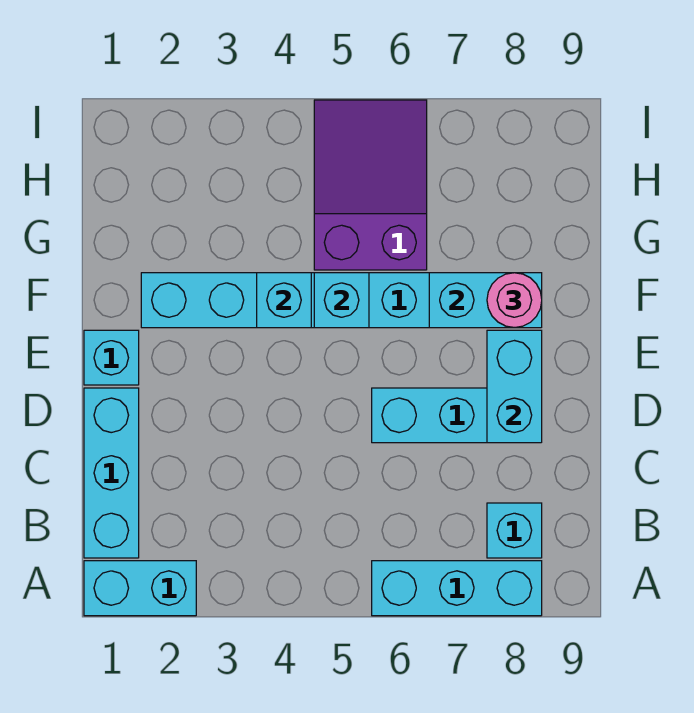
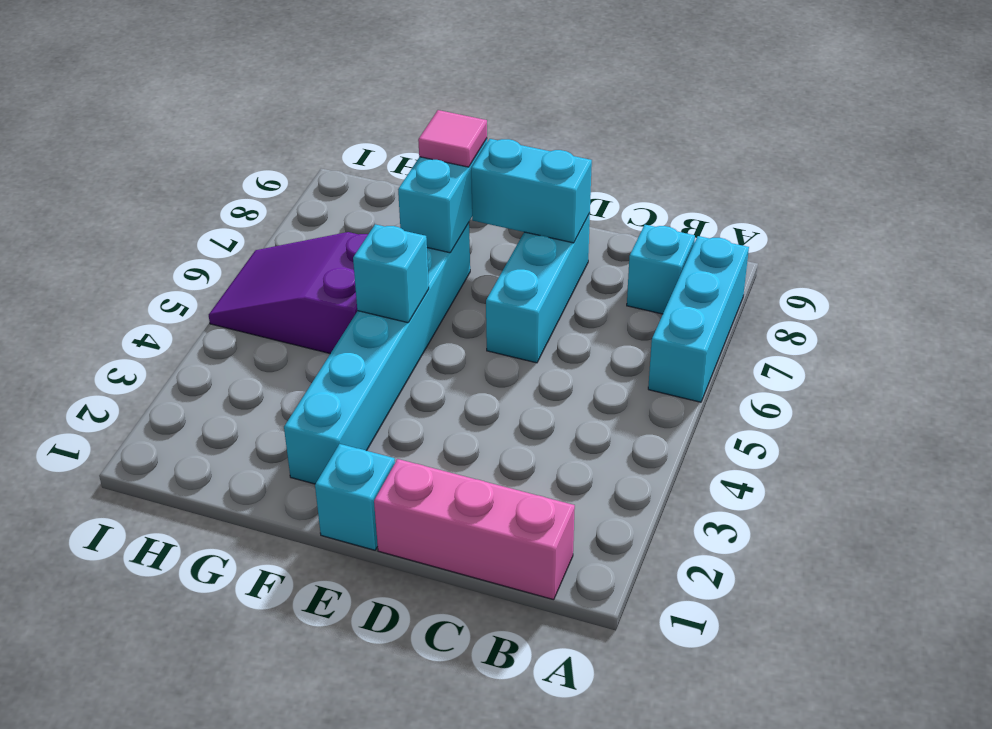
cyan brick A1:A2 level 1 -> none
cyan brick B1:D1 level 1 -> pink brick B1:D1 level 1
cyan brick F4 level 2 -> none
pink round brick F8 level 3 -> pink tile F8 level 3

